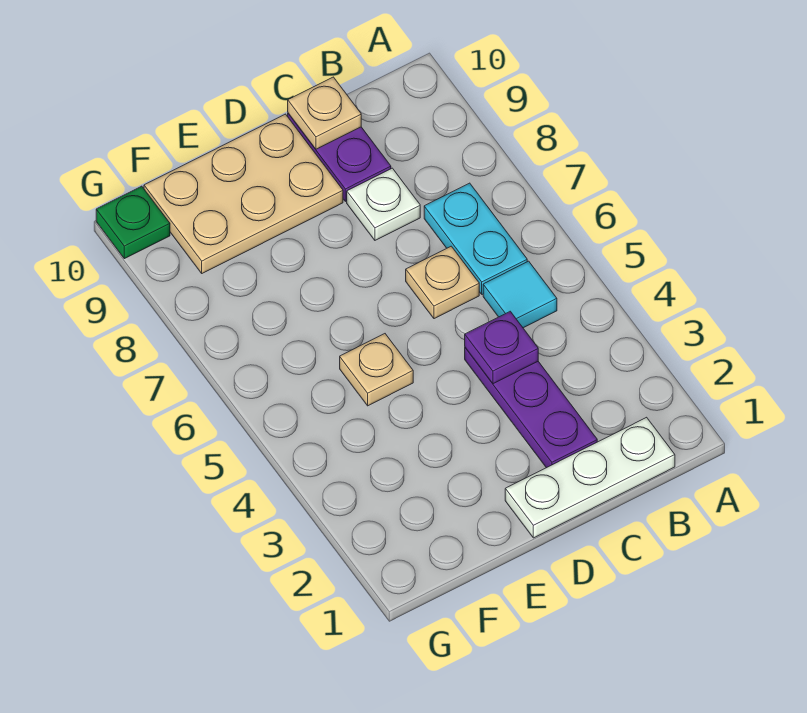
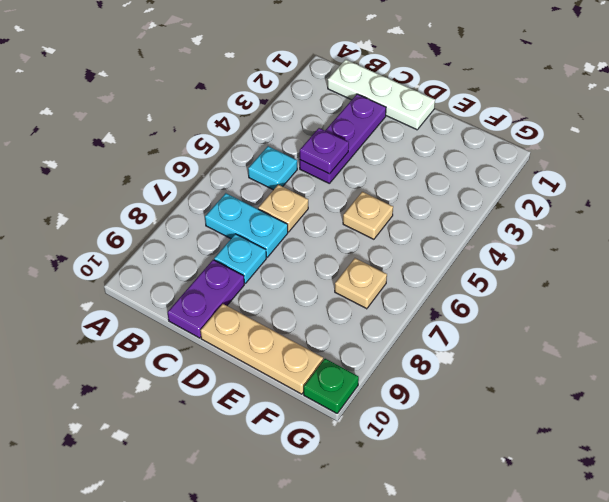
cyan tile B5 level 1 -> cyan plate B5 level 1
cyan plate B6:B7 level 1 -> cyan plate B7:C7 level 1
white plate C8 level 1 -> cyan plate C8 level 1
tan plate C10 level 2 -> tan plate F7 level 1
tan plate D9:F10 level 1 -> tan plate D10:F10 level 1

